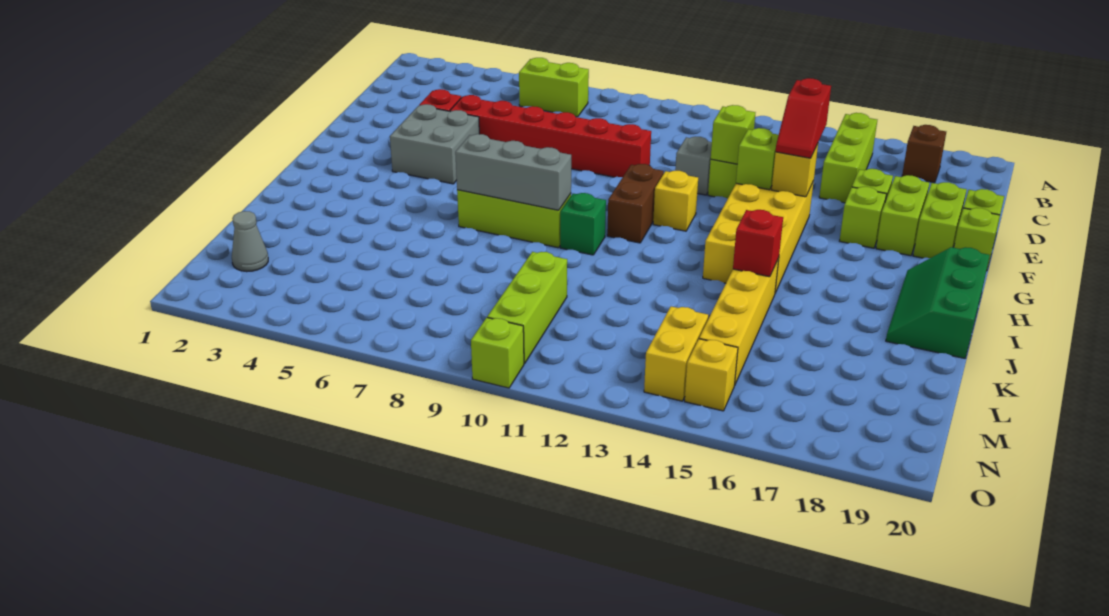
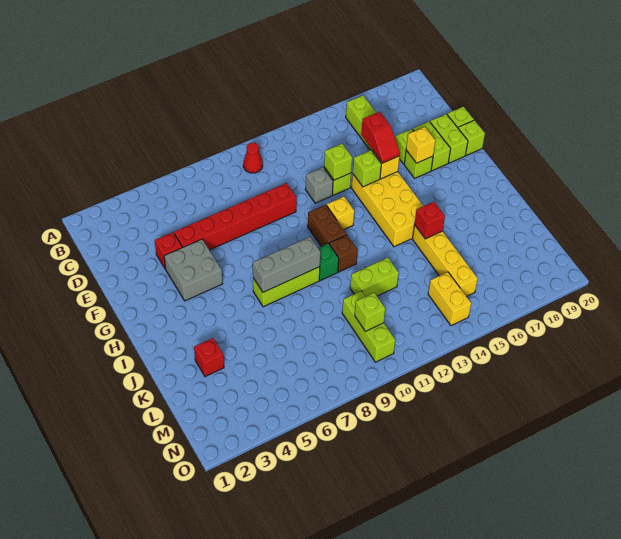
lime brick B6:B7 level 1 -> lime brick K11:K12 level 1
none -> red cone B10 level 1
brown brick B18 level 1 -> brown brick I11 level 1
green slope H19:J20 level 1 top 20 -> none
none -> red brick K3 level 1
grey cone M2 level 1 -> none
yellow brick N15 level 1 -> yellow brick F17 level 2
lime brick O10 level 1 -> lime brick M10 level 2

